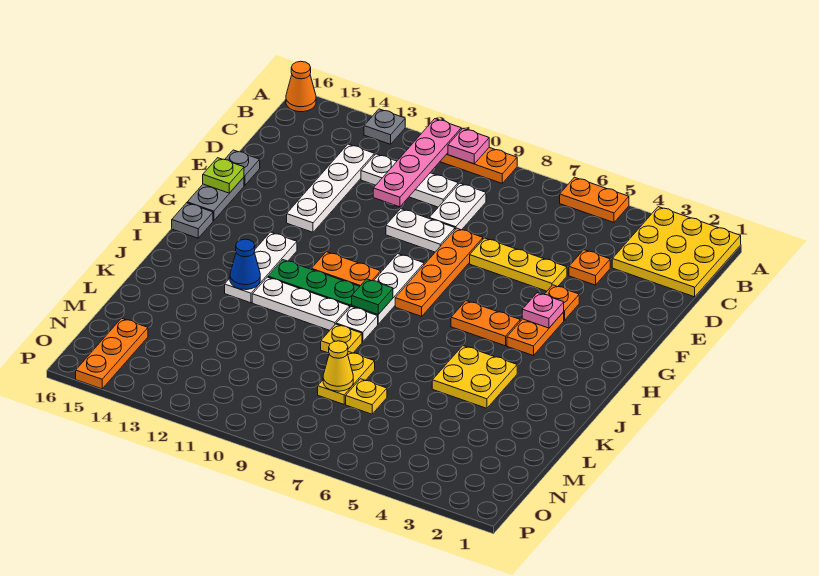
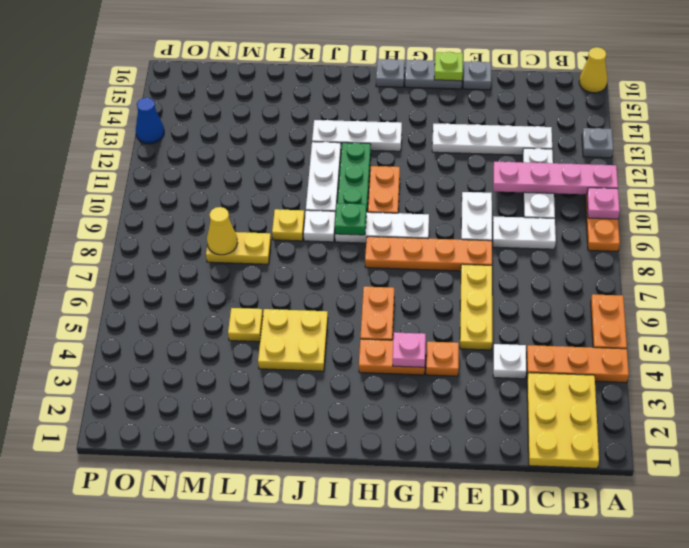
yellow plate A1:C3 level 1 -> yellow plate B1:C3 level 1
orange cone A16 level 1 -> yellow cone A16 level 1
orange plate D4 level 1 -> white plate D4 level 1
blue cone J13 level 2 -> blue cone P13 level 1
yellow plate M7 level 1 -> yellow plate L5 level 1
orange plate N15:P15 level 1 -> orange plate A4:C4 level 1

